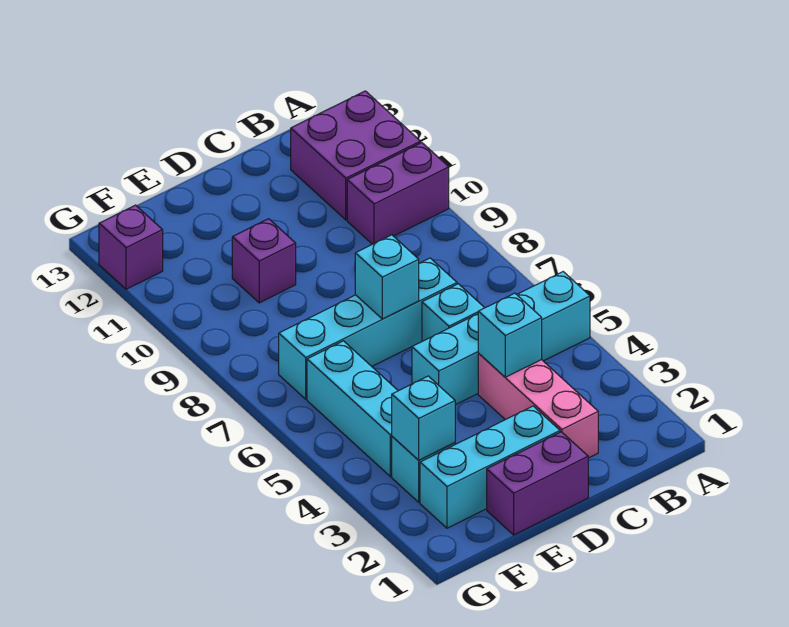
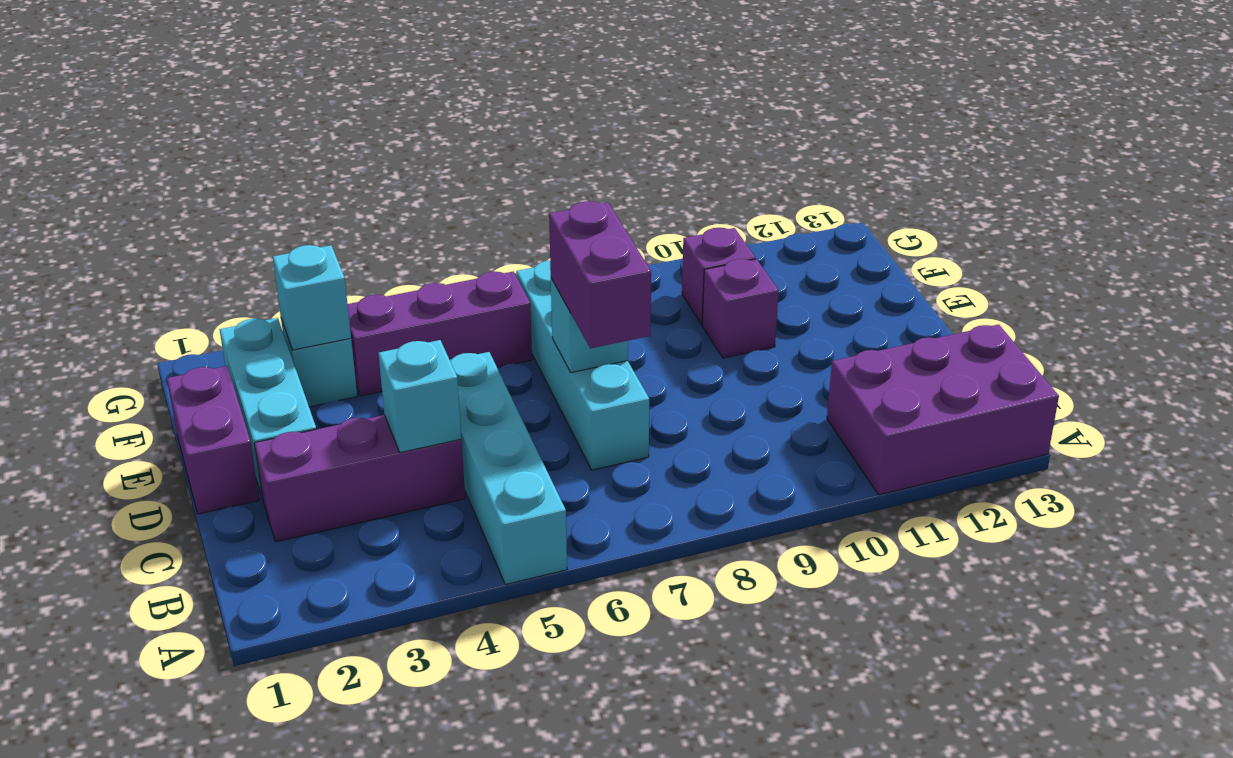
purple brick A10:B10 level 1 -> purple brick C7:D7 level 3
purple brick A11:B12 level 1 -> purple brick A11:B13 level 1
pink brick C2:C4 level 1 -> purple brick C2:C4 level 1
cyan brick C6 level 1 -> none
cyan brick F4:F6 level 1 -> purple brick F4:F6 level 1
purple brick G12 level 1 -> purple brick F10 level 1

